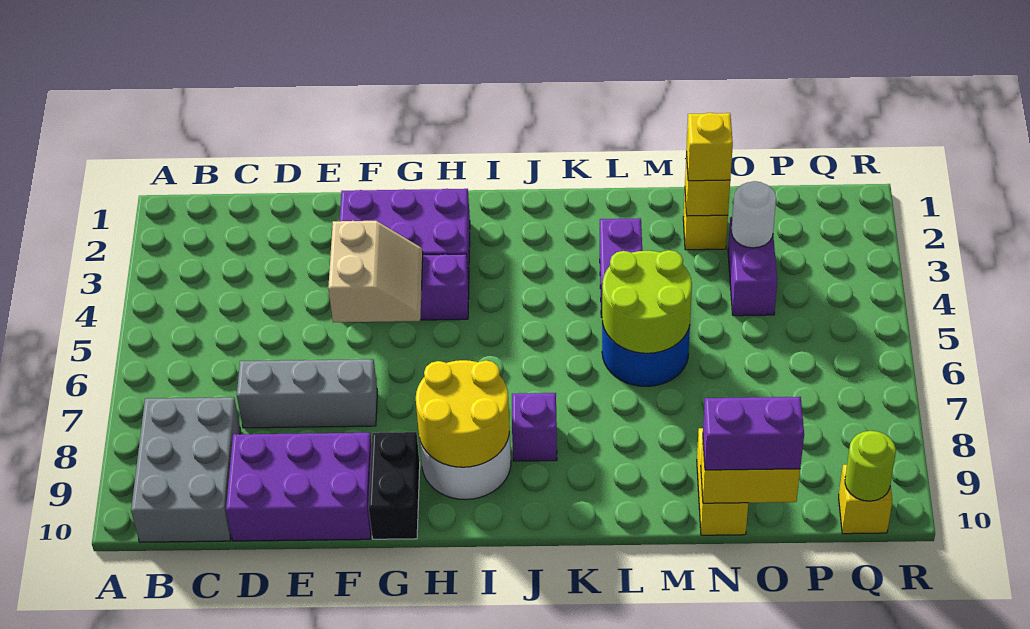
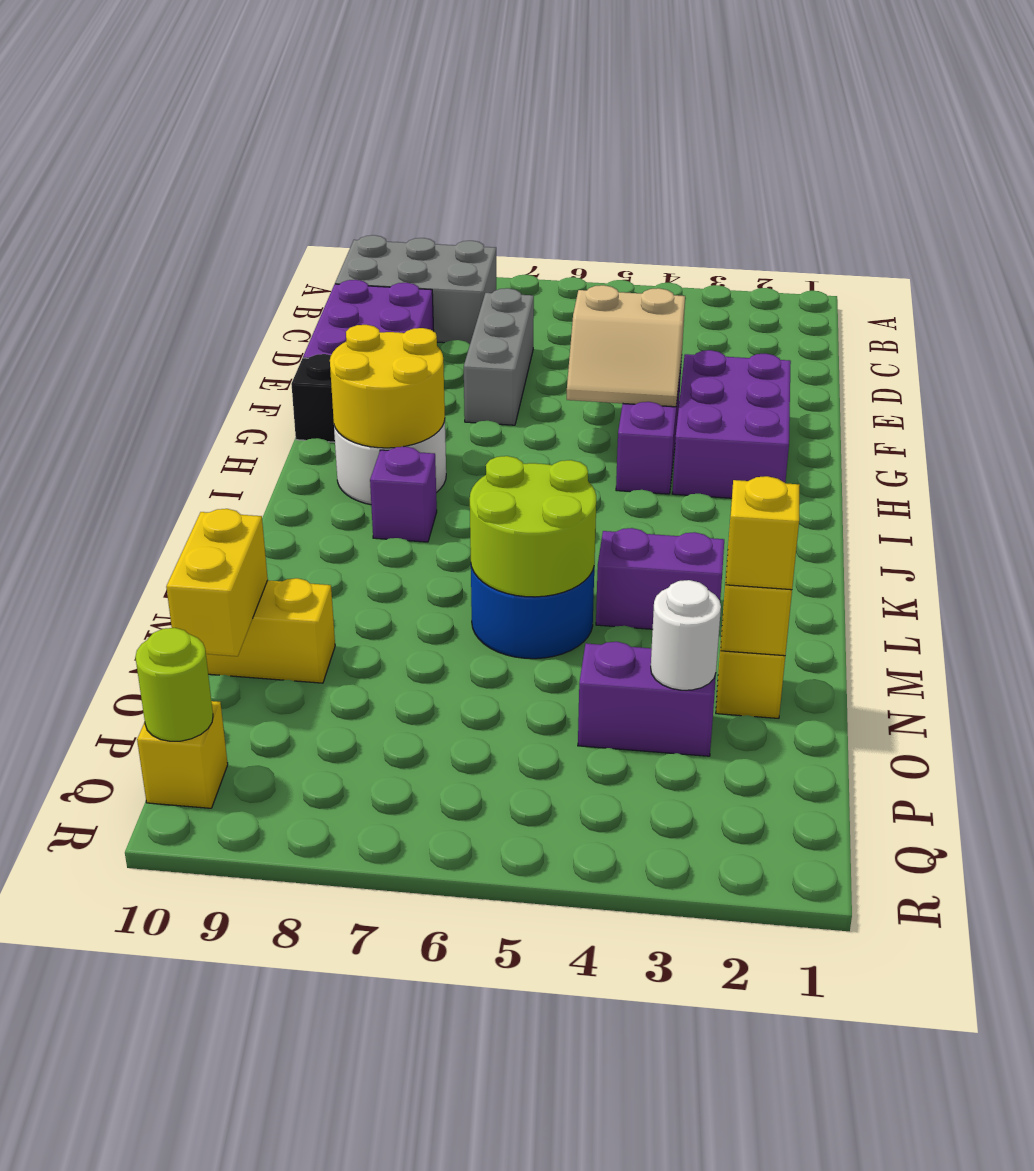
purple brick N10:O10 level 3 -> none

